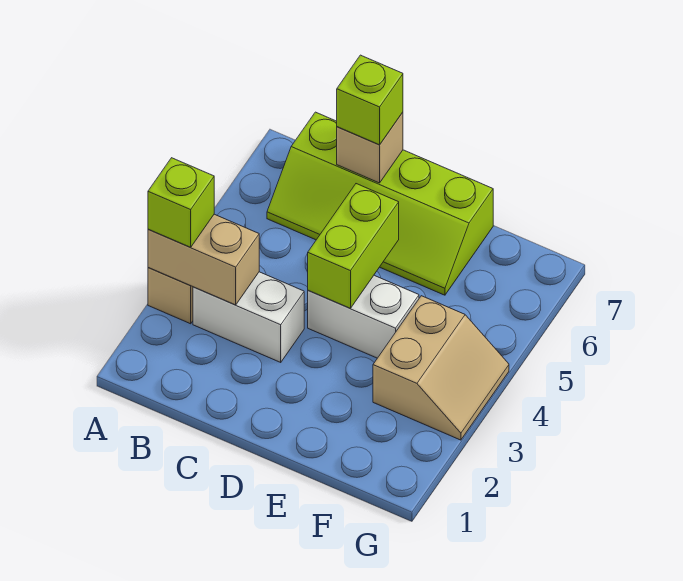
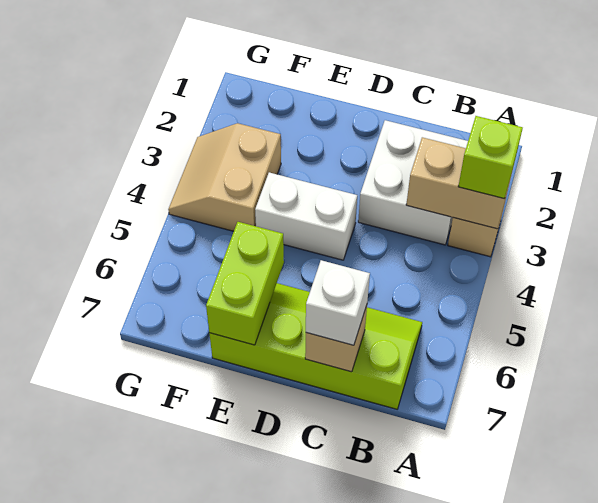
white brick B3:C3 level 1 -> white brick B2:C3 level 1
lime brick C7 level 3 -> white brick C7 level 3
lime brick D4:D5 level 2 -> lime brick E6:E7 level 2

